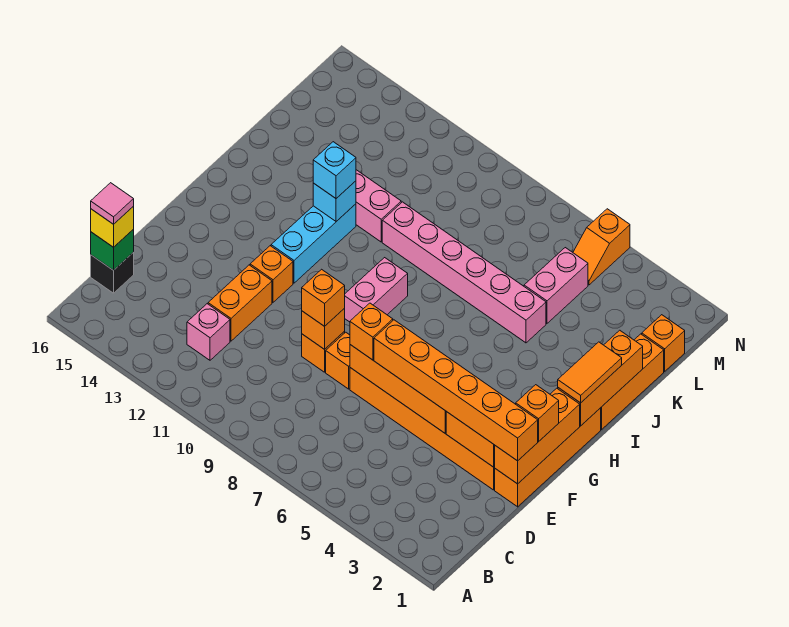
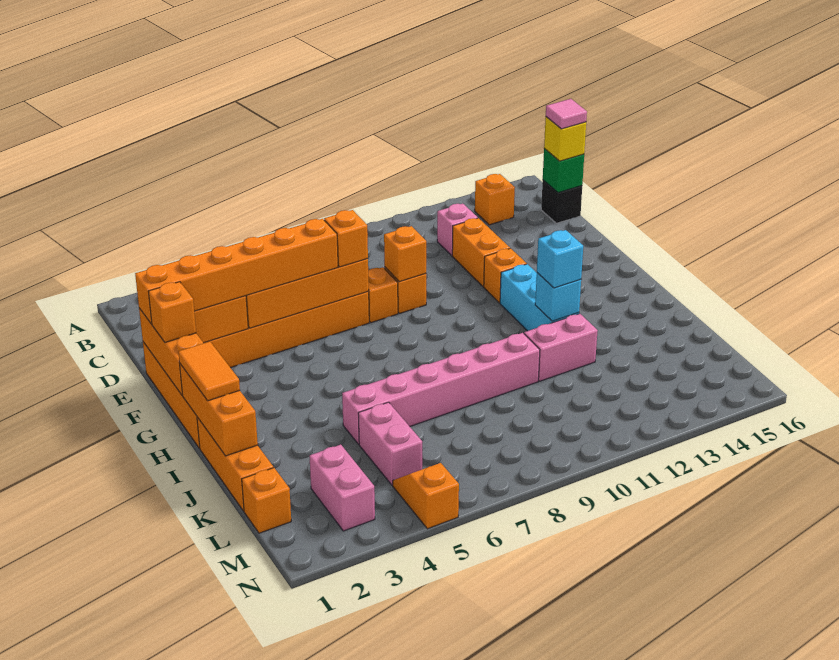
orange brick E9 level 3 -> orange brick B14 level 1
pink brick G9:H9 level 1 -> pink brick L3:M3 level 1

